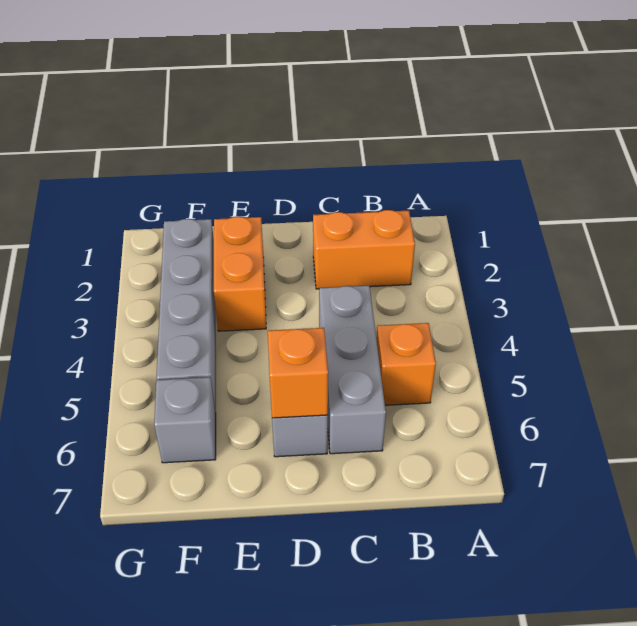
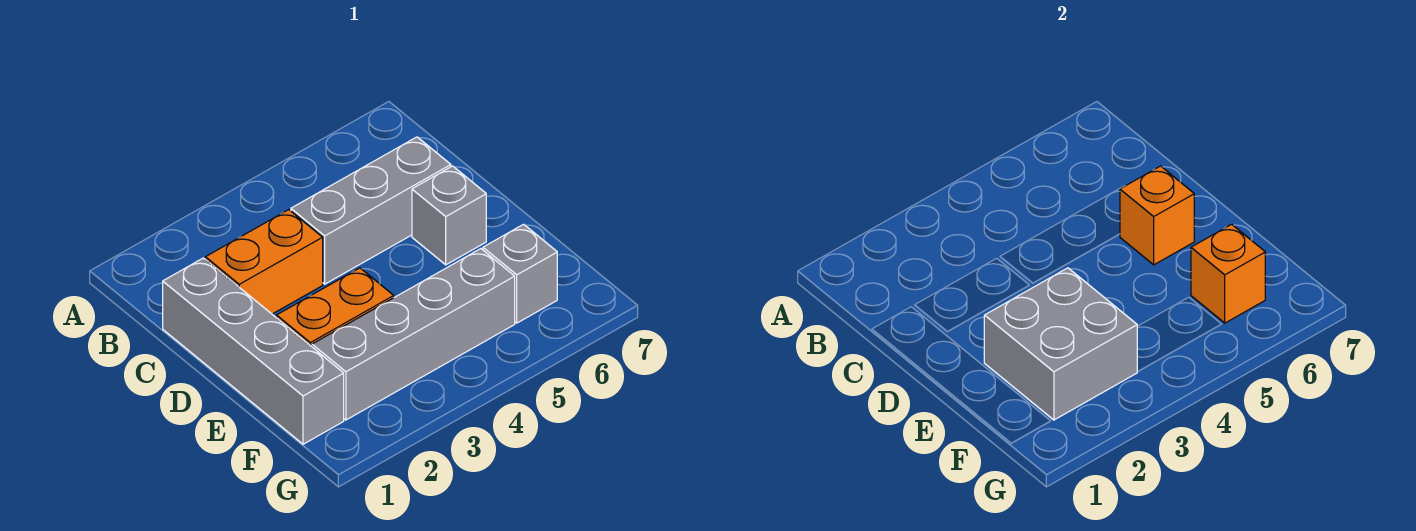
orange brick B2:C2 level 1 -> orange brick C2:C3 level 1
orange brick B5 level 1 -> orange brick F6 level 2
none -> grey brick C1:F1 level 1
none -> grey brick E2:F3 level 2

